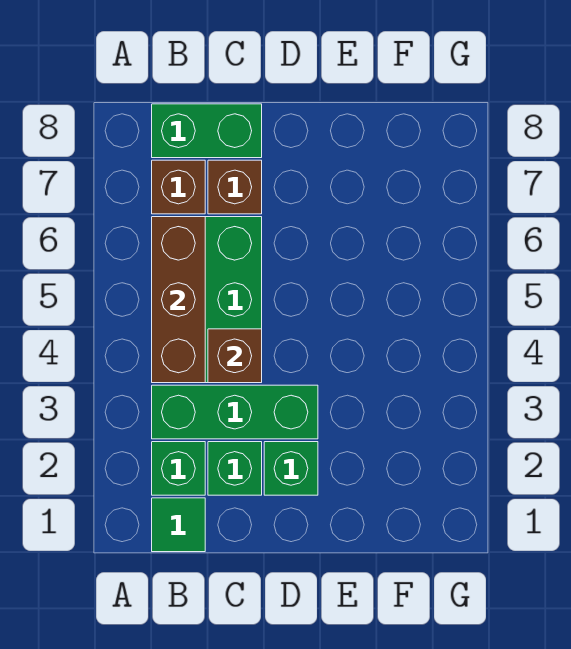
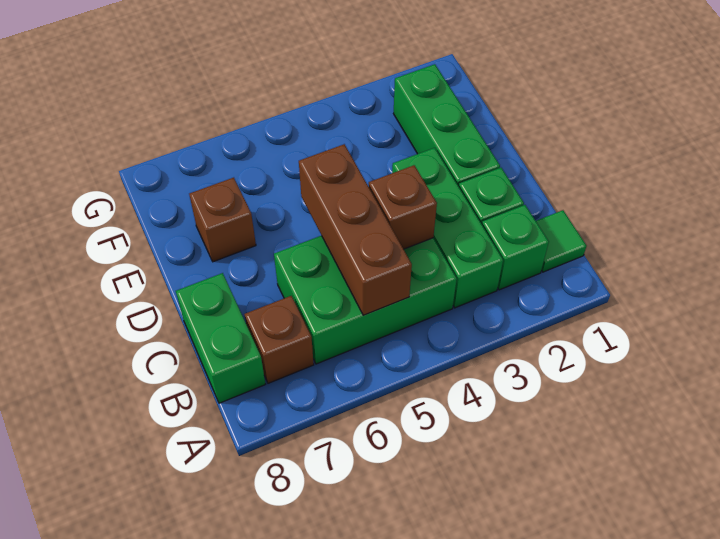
brown brick B4:B6 level 2 -> brown brick B5:D5 level 2
brown brick C7 level 1 -> brown brick E7 level 1
green brick D2 level 1 -> green brick D2:F2 level 1

